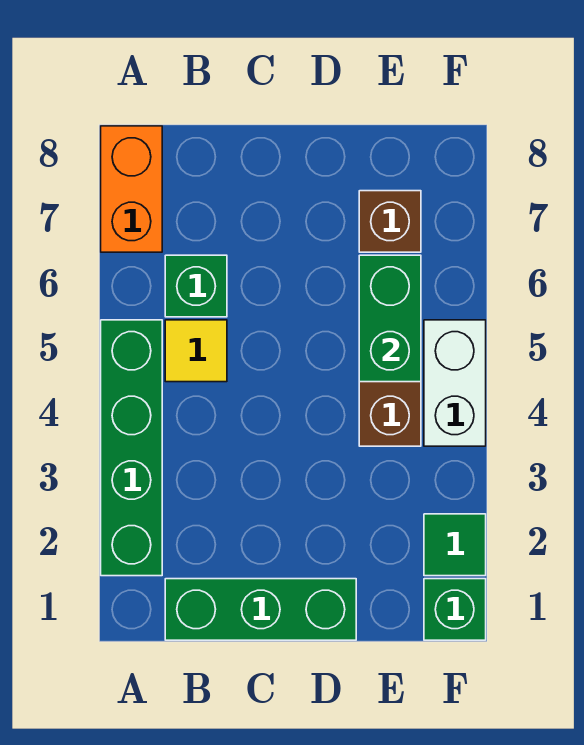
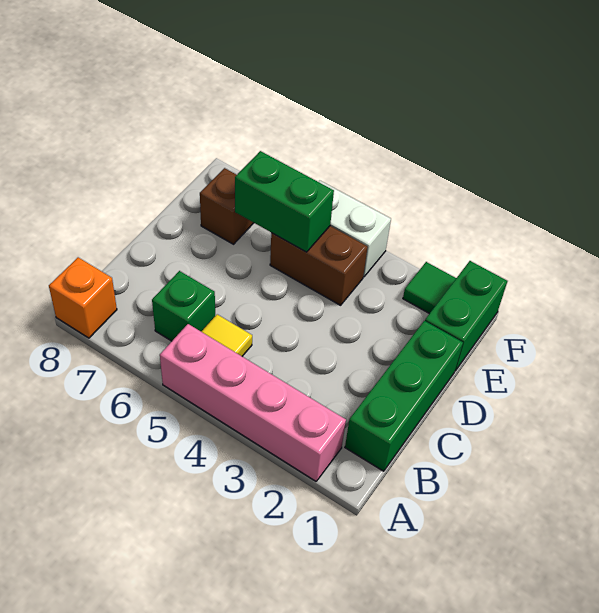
green brick A2:A5 level 1 -> pink brick A2:A5 level 1
orange brick A7:A8 level 1 -> orange brick A8 level 1
green brick F1 level 1 -> green brick E1:F1 level 1

